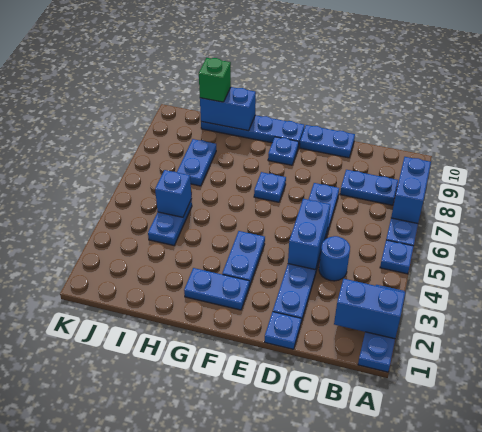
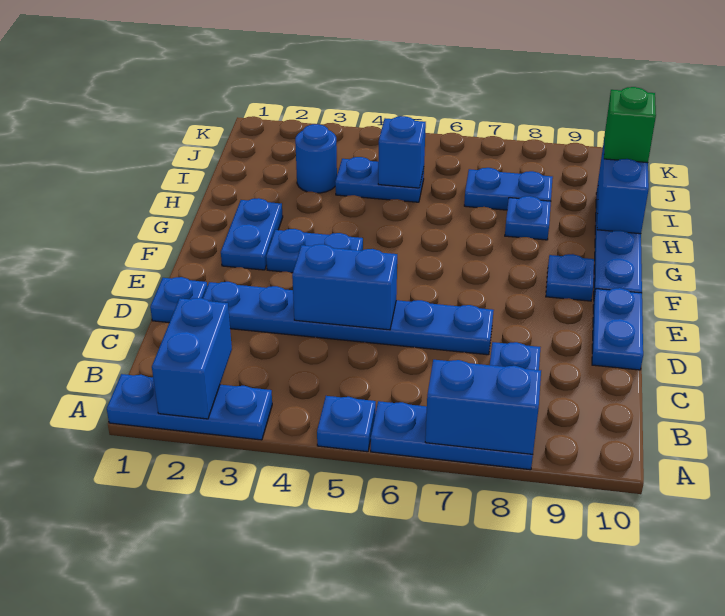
blue round brick C4 level 1 -> blue round brick I3 level 1
blue plate F7 level 1 -> blue plate H8 level 1

